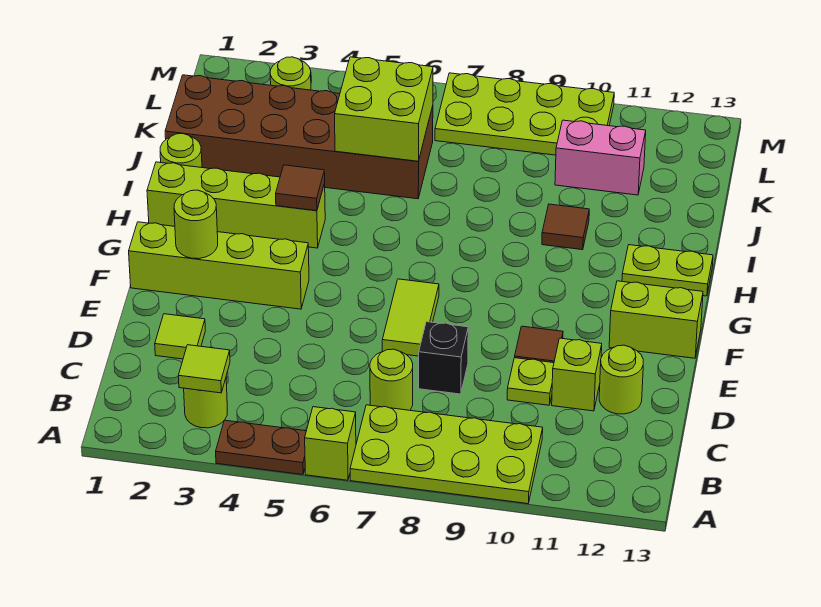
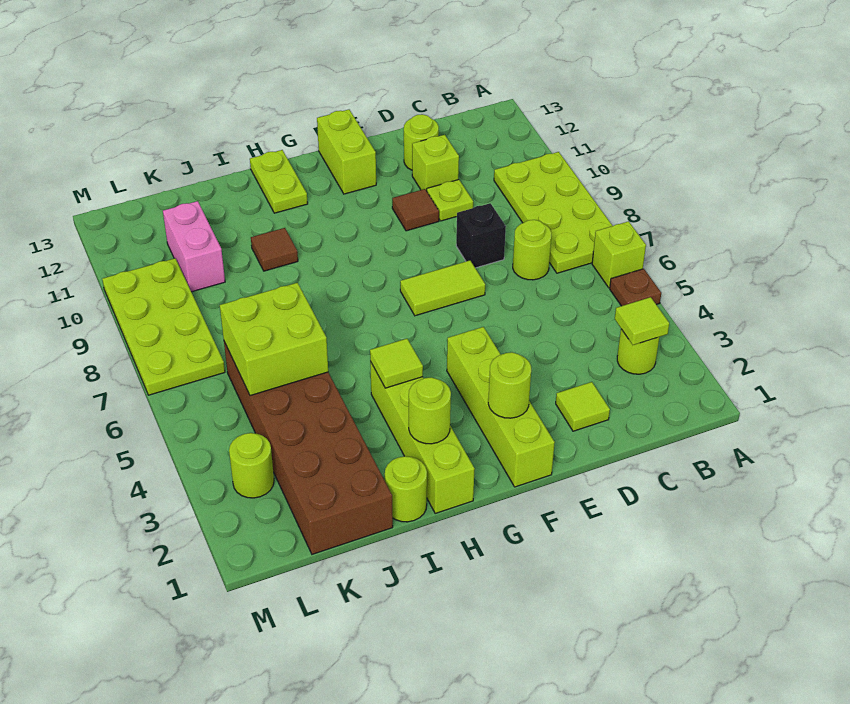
brown plate A4:A5 level 1 -> brown plate A5 level 1
none -> lime round brick H2 level 2
brown tile H4 level 2 -> lime tile H4 level 2

